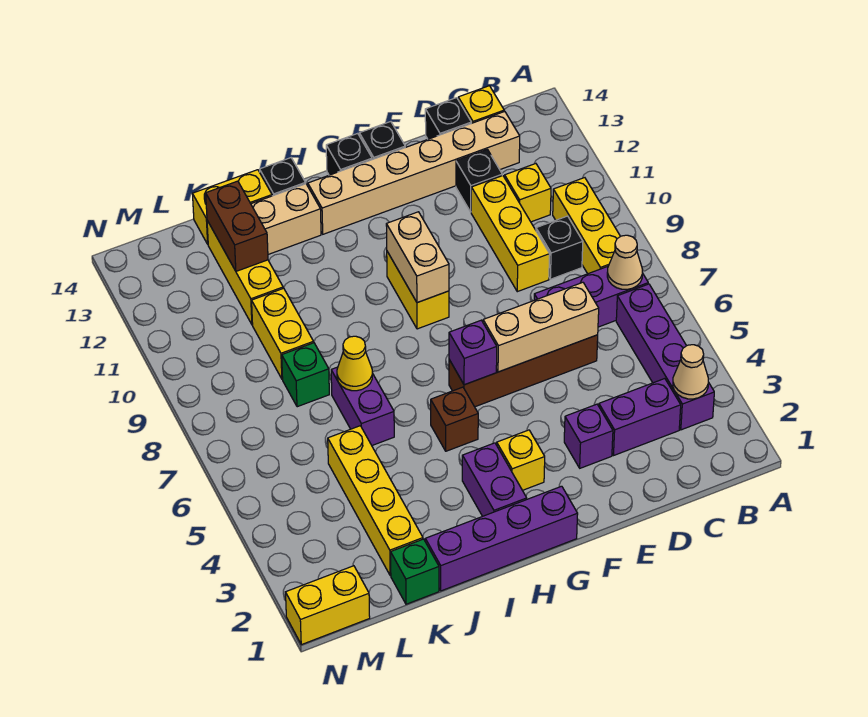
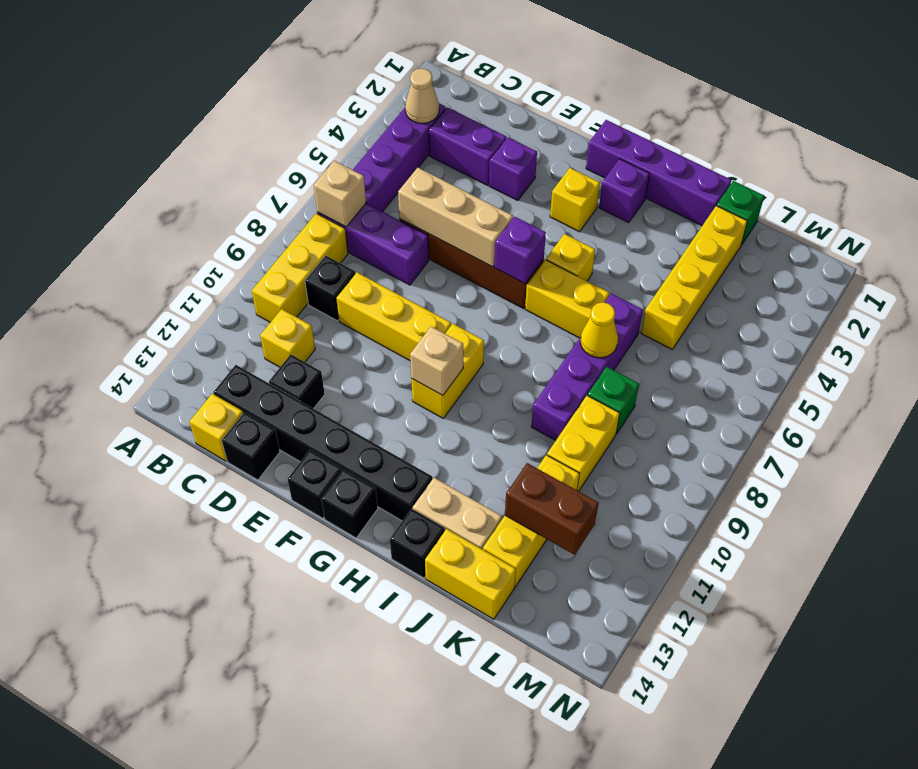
tan cone B7 level 2 -> tan brick B7 level 2
tan brick C13:H13 level 1 -> black brick C13:H13 level 1
yellow brick D9:D11 level 1 -> yellow brick D9:F9 level 1
tan brick G9:G10 level 2 -> tan brick G10 level 2
purple brick H2:H3 level 1 -> purple brick H2 level 1
brown brick H5 level 1 -> yellow brick H5 level 1
purple brick J6:J7 level 1 -> purple brick J6:J9 level 1
brown brick K12:K13 level 2 -> brown brick K12:L12 level 2
yellow brick M1:N1 level 1 -> yellow brick H6:I6 level 1

